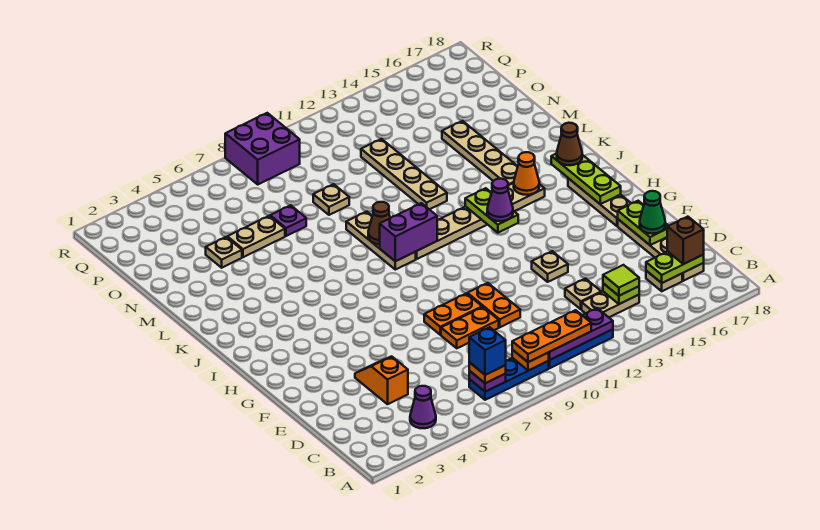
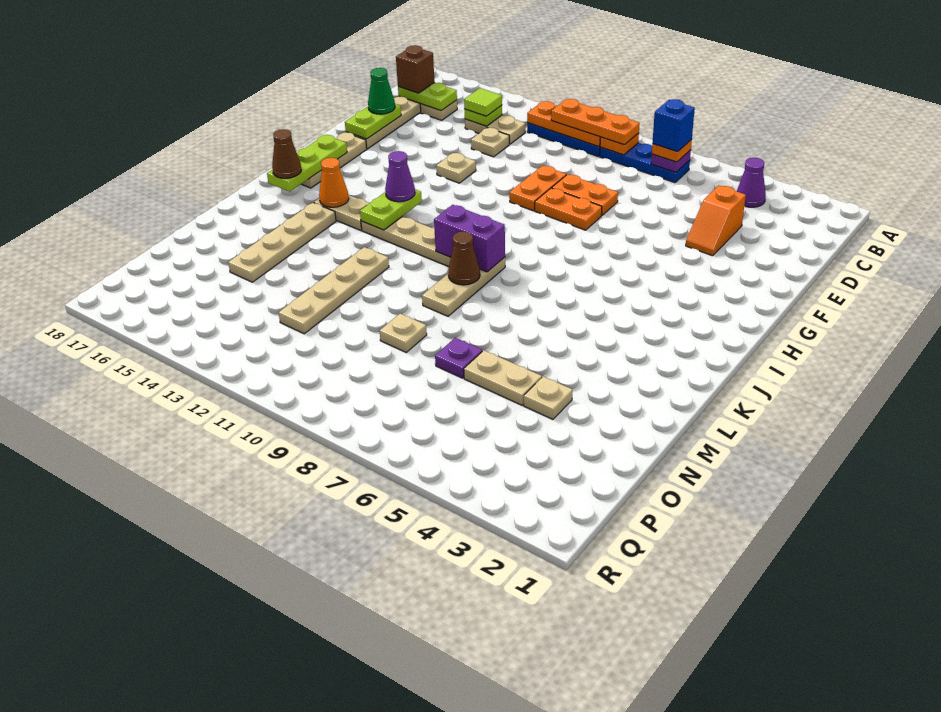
purple plate B10:B12 level 2 -> orange plate B10:B12 level 2
purple brick Q8:R9 level 1 -> none

